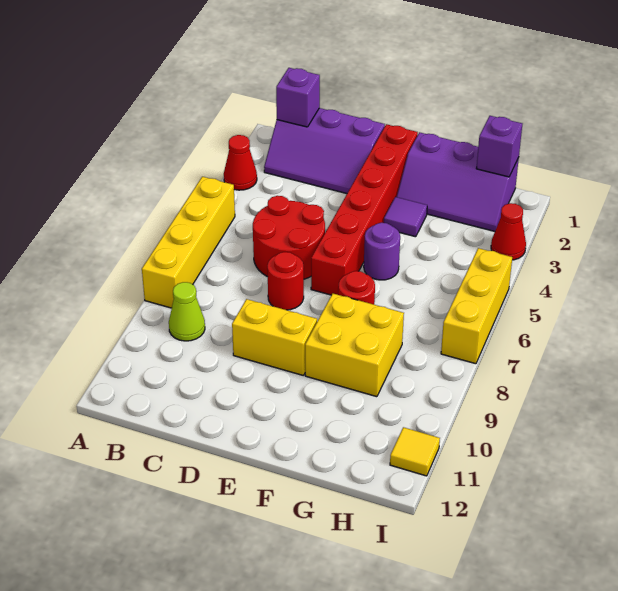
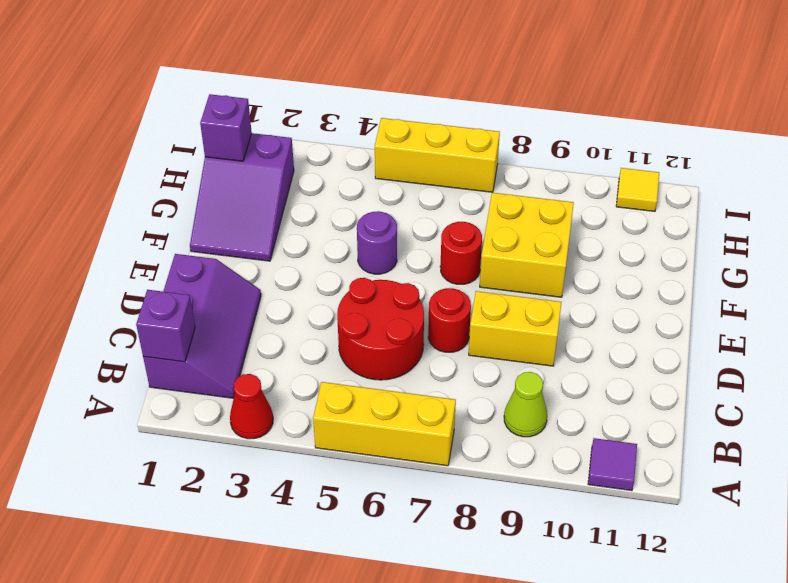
yellow brick A5:A8 level 1 -> yellow brick A5:A7 level 1
yellow brick D9:E9 level 1 -> yellow brick D8:D9 level 1
red brick E1:E6 level 1 -> none
purple slope F1:H2 level 1 top 1 -> purple slope F1:H2 level 1 top H
purple tile F3 level 1 -> purple tile A11 level 1
red cone I3 level 1 -> none

